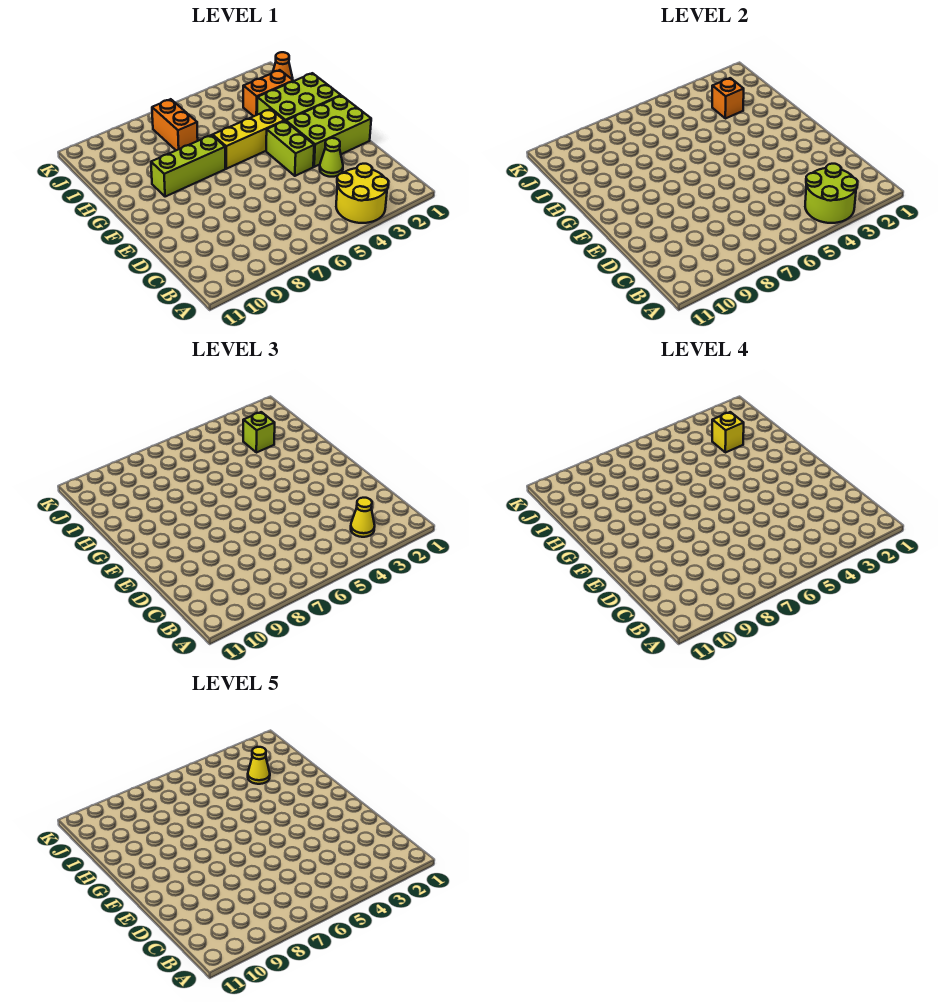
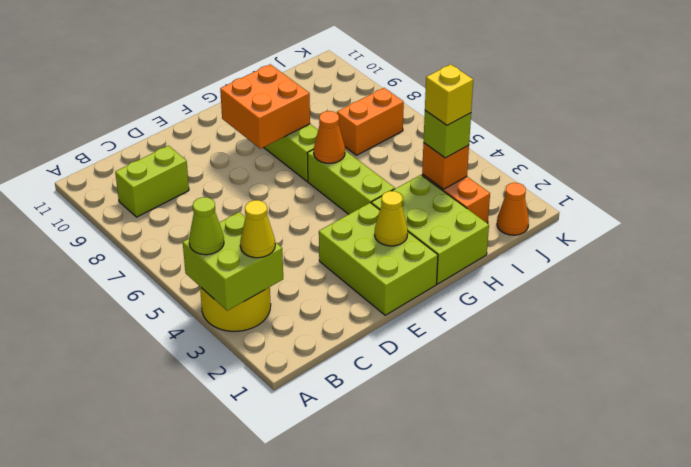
lime round brick A3:B4 level 2 -> lime brick A3:B4 level 2
lime cone D3 level 1 -> lime cone A4 level 3
lime brick E4:F4 level 1 -> lime brick B9:C9 level 1
none -> orange brick F8:G9 level 2
yellow brick G4:G6 level 1 -> lime brick G4:G6 level 1
none -> orange cone G6 level 2
yellow cone I3 level 5 -> yellow cone F2 level 2

